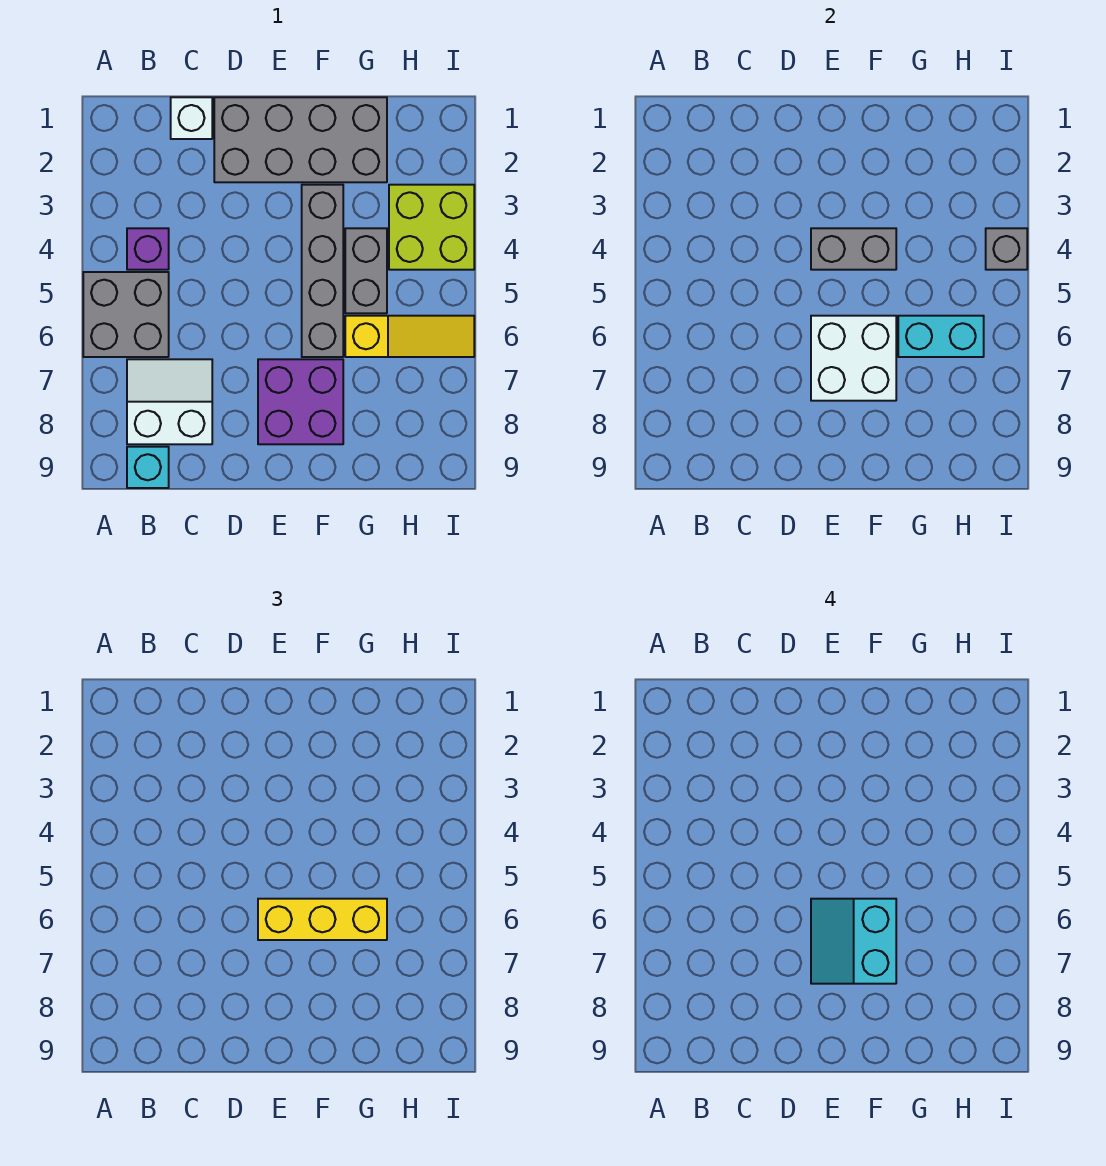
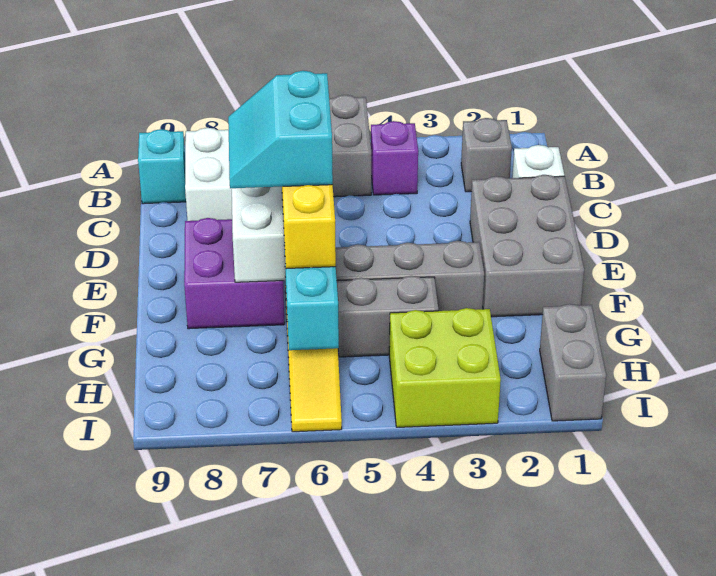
grey brick D1:G2 level 1 -> grey brick D1:F2 level 1
grey brick E4:F4 level 2 -> grey brick H1:I1 level 1
cyan slope E6:F7 level 4 top F -> cyan slope E6:F7 level 4 top 6
grey brick I4 level 2 -> grey brick B2 level 1

